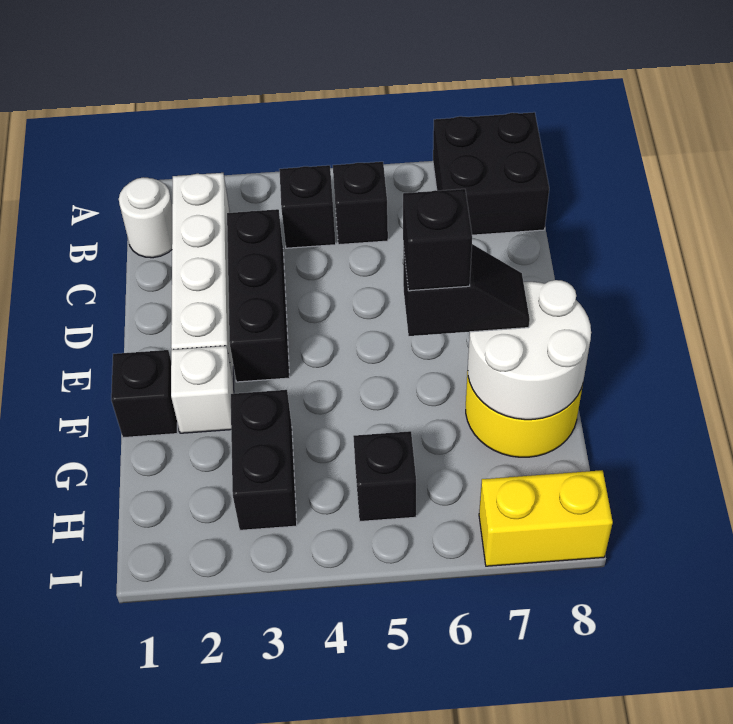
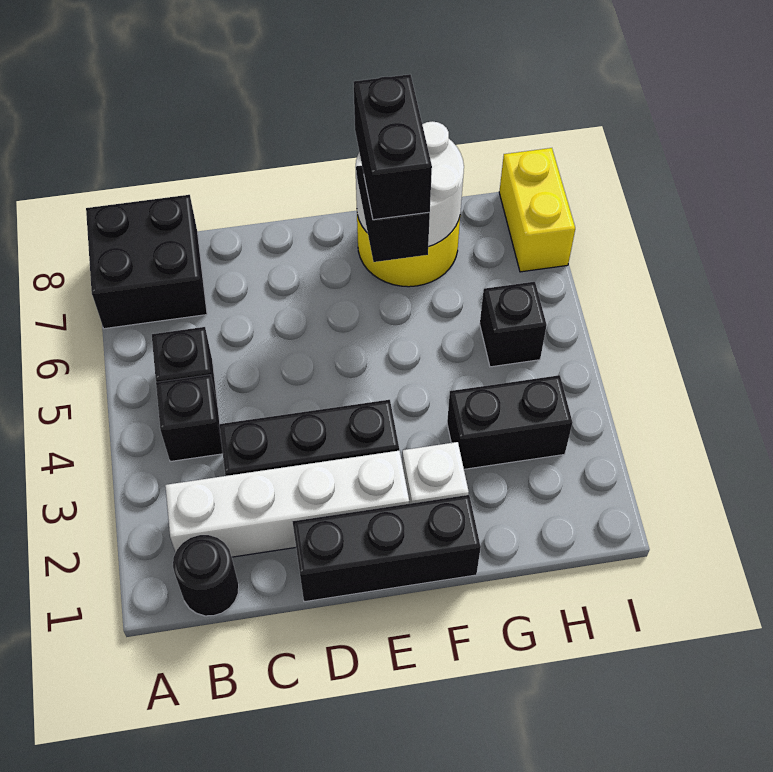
white round brick B1 level 1 -> black round brick B1 level 1
black brick F1 level 1 -> black brick D1:F1 level 1
black brick F6 level 4 -> black brick F6:F7 level 4

